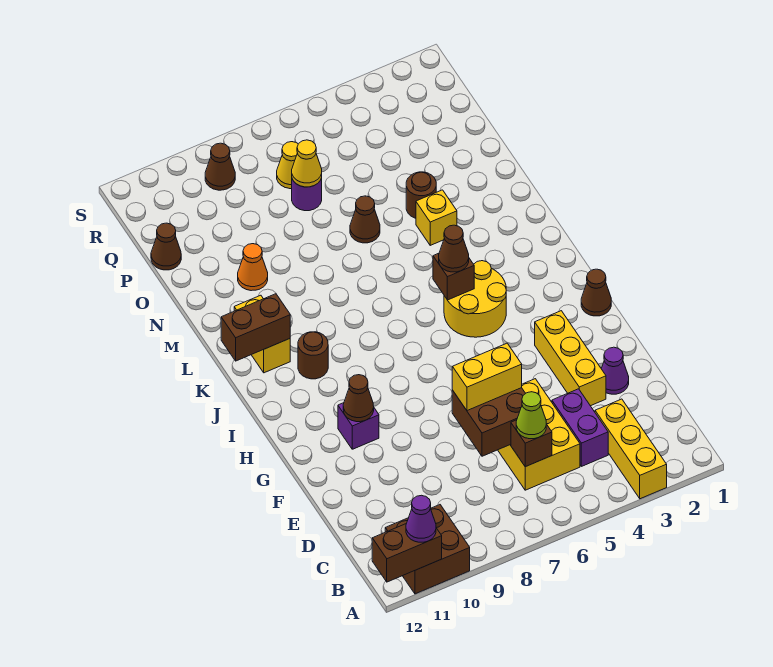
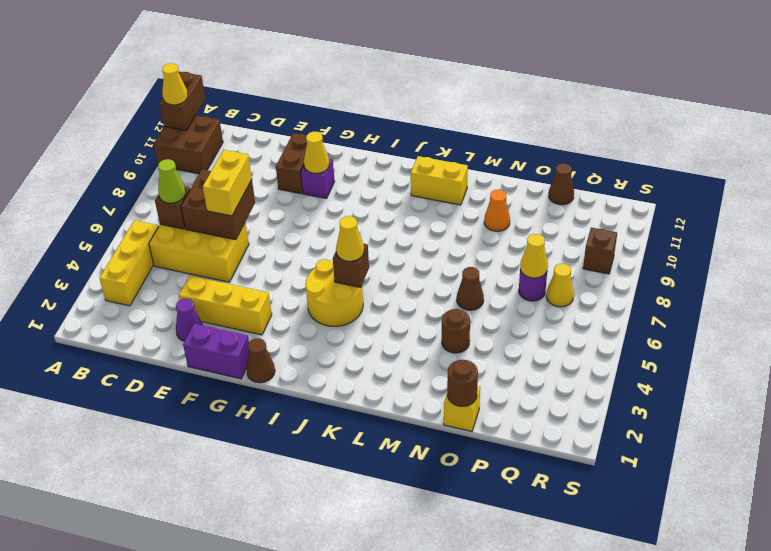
yellow brick A3:C3 level 1 -> yellow brick B3:B5 level 1
purple cone A11 level 3 -> yellow cone A11 level 3
purple brick C4:D4 level 1 -> purple brick F1:G1 level 1
brown cone G10 level 2 -> yellow cone G10 level 2
brown cone J5 level 3 -> yellow cone J5 level 3
brown round brick J10 level 1 -> brown round brick O1 level 2
brown brick K11:K12 level 2 -> brown brick F10:F11 level 1
yellow brick M4 level 1 -> yellow brick O1 level 1
brown cone R9 level 1 -> brown brick R9 level 1

